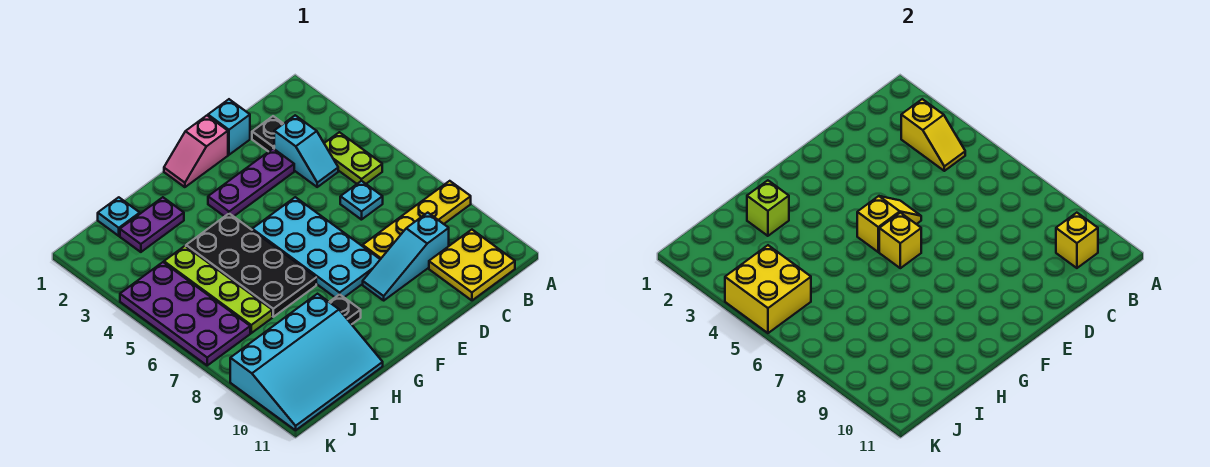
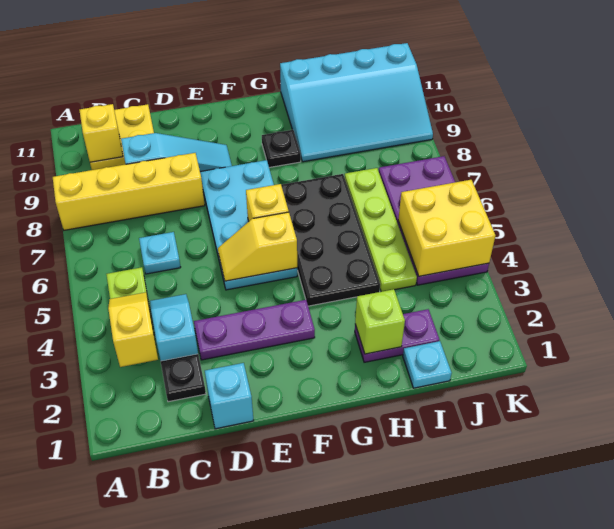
yellow plate A8:D8 level 1 -> yellow brick A8:D8 level 1
pink slope E1:F1 level 1 top E -> none
cyan slope H9:K11 level 1 top 9 -> cyan slope H9:K11 level 1 top 11

